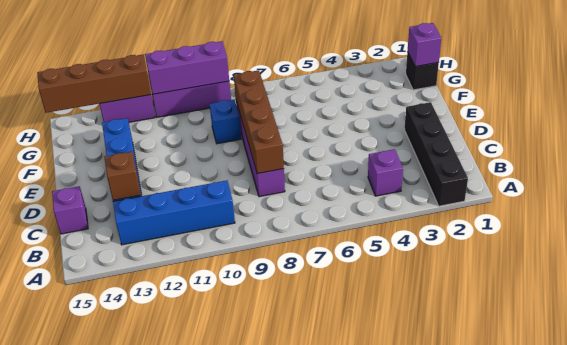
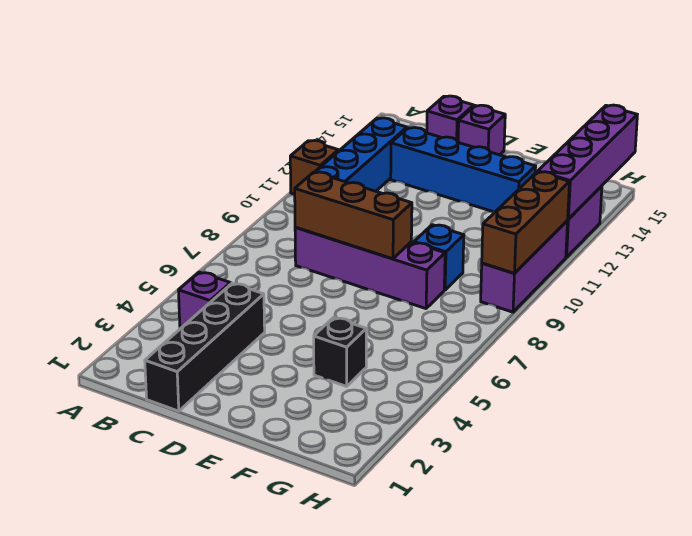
black brick A2:D2 level 1 -> black brick C1:C4 level 1
brown brick C8:F8 level 2 -> brown brick C8:E8 level 2
brown brick C13 level 2 -> brown brick A11 level 1
black brick G1 level 1 -> black brick F4 level 1
purple brick G1 level 2 -> purple brick D15 level 1
purple brick H9:H11 level 2 -> brown brick H9:H11 level 2
brown brick H12:H15 level 2 -> purple brick H12:H15 level 2

